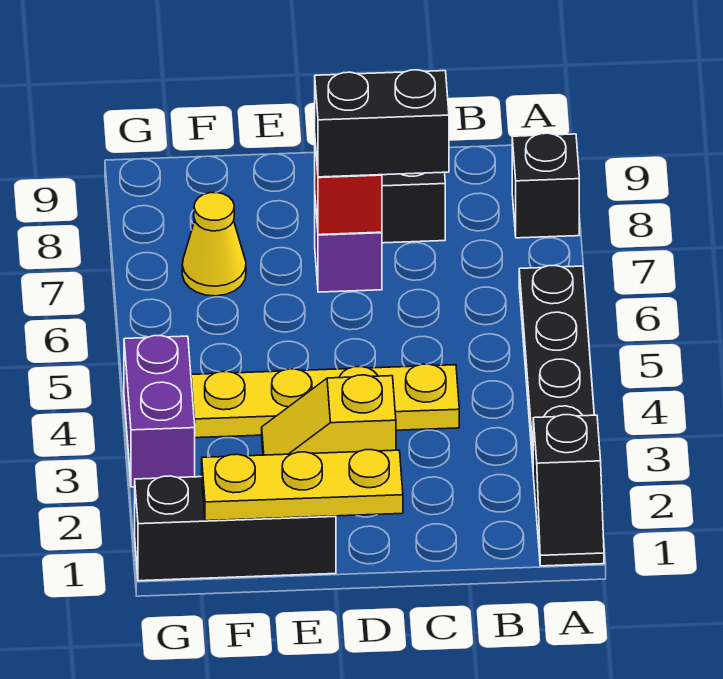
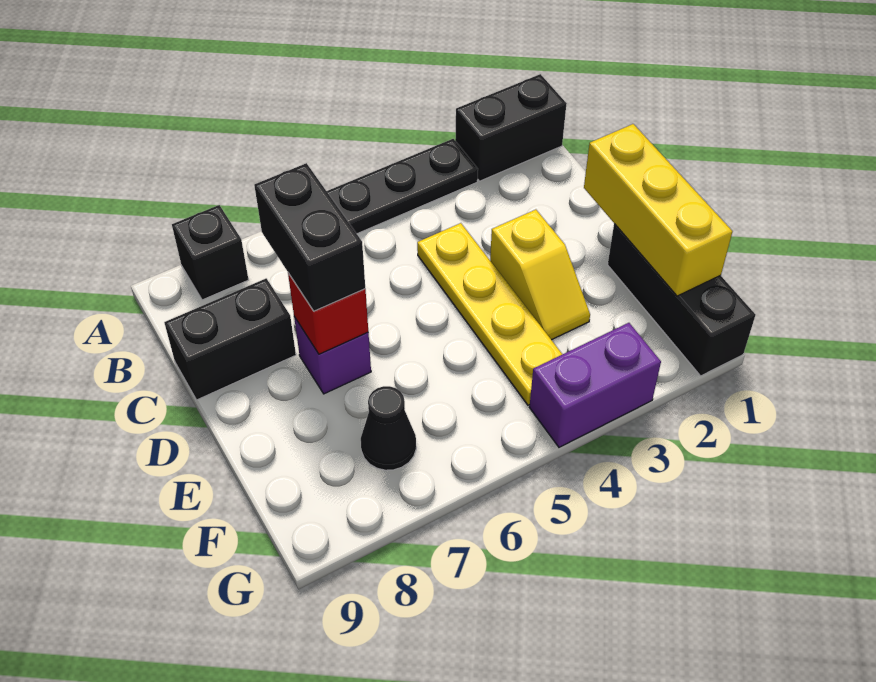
black slope A1:A2 level 1 top 2 -> black brick A1:A2 level 1
yellow plate D1:F1 level 2 -> yellow brick D1:F1 level 2
yellow cone F7 level 1 -> black cone F7 level 1

